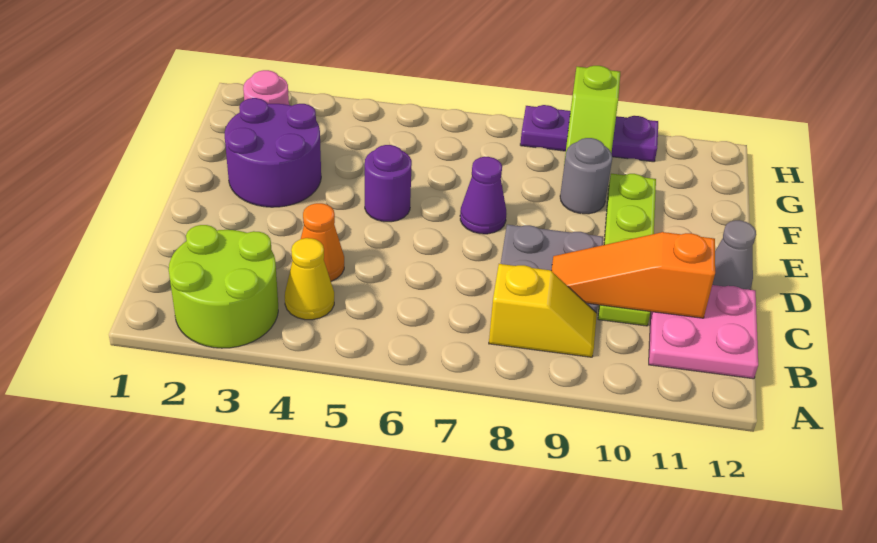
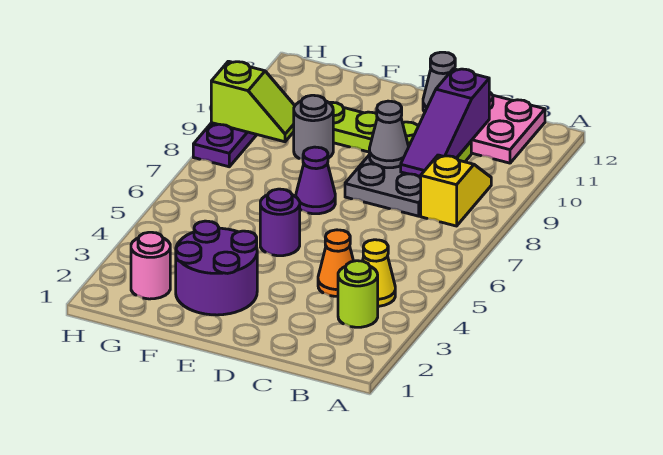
lime round brick A2:B3 level 1 -> lime round brick B3 level 1
orange slope C9:C11 level 2 top 11 -> purple slope C9:C11 level 2 top 11
none -> grey cone D9 level 2

